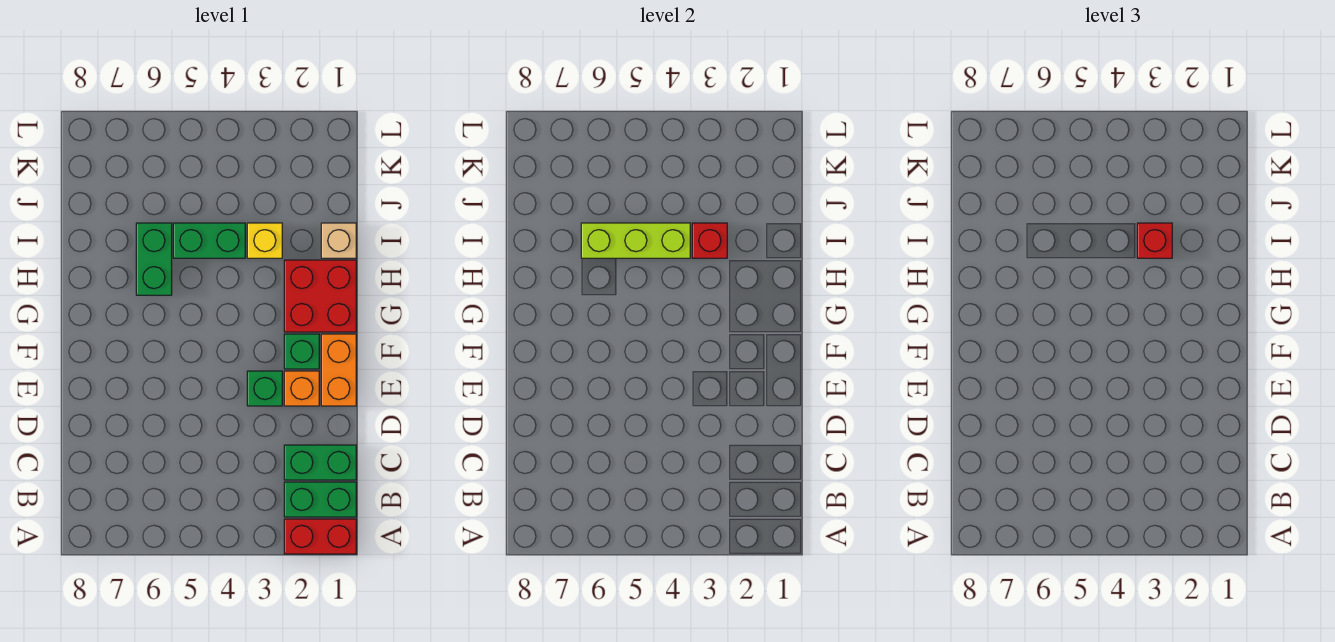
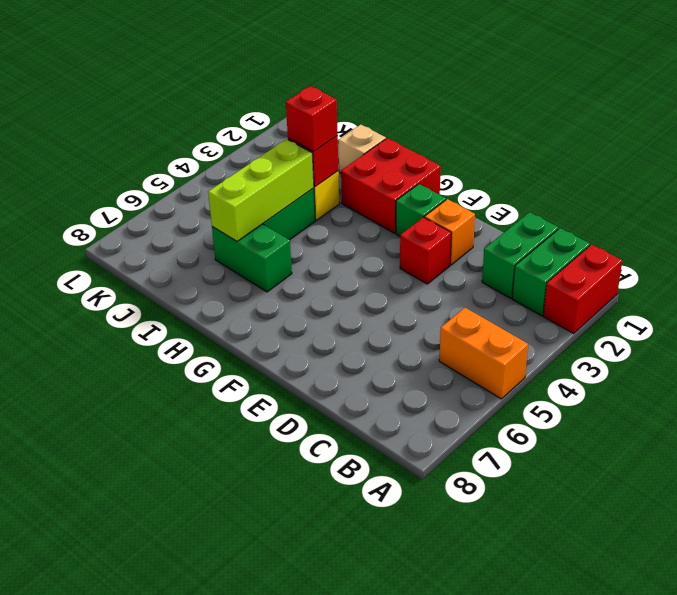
orange brick E1:F1 level 1 -> orange brick A5:B5 level 1
green brick E3 level 1 -> red brick E3 level 1

